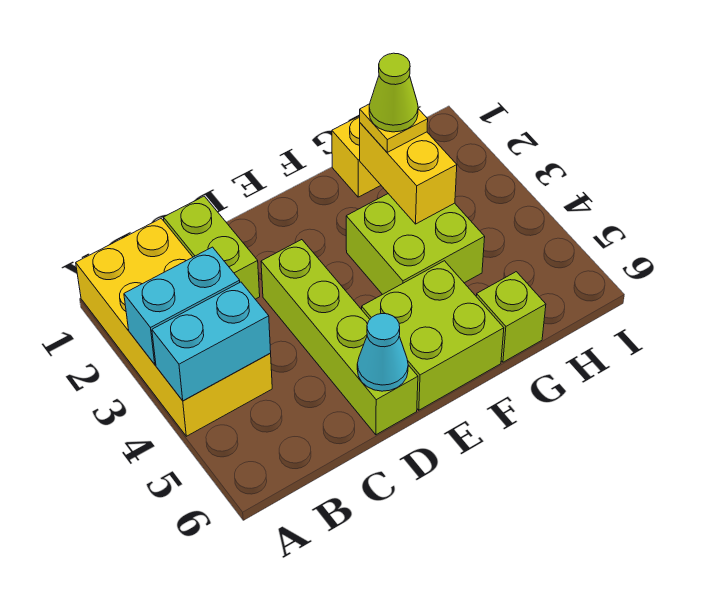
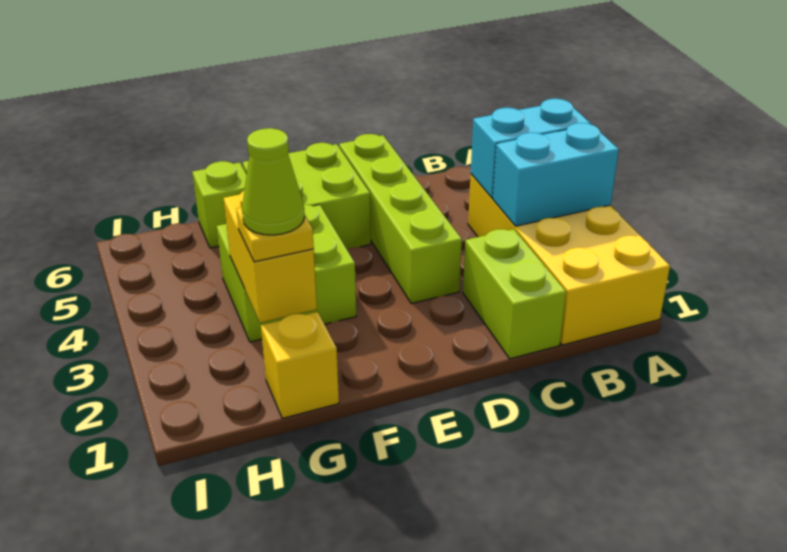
cyan cone D6 level 2 -> none

